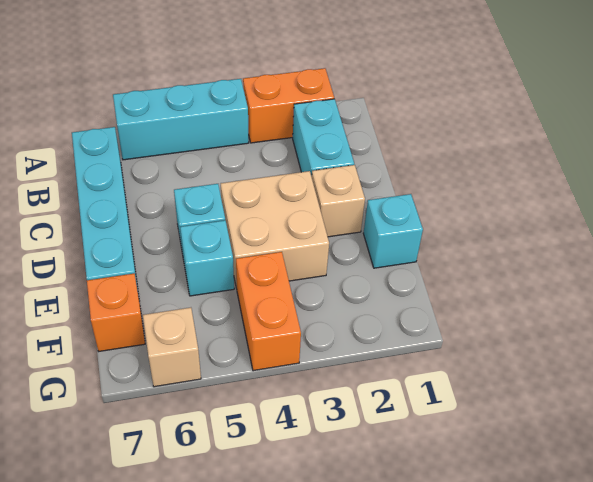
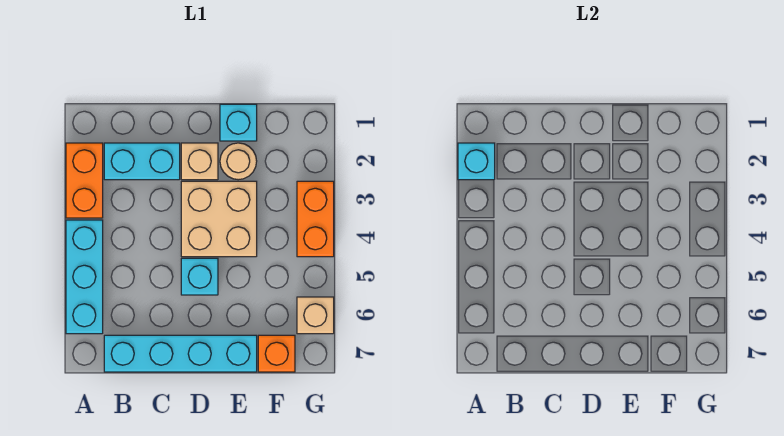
none -> tan round brick E2 level 1
cyan brick E5 level 1 -> cyan brick A2 level 2
orange brick F4:G4 level 1 -> orange brick G3:G4 level 1

